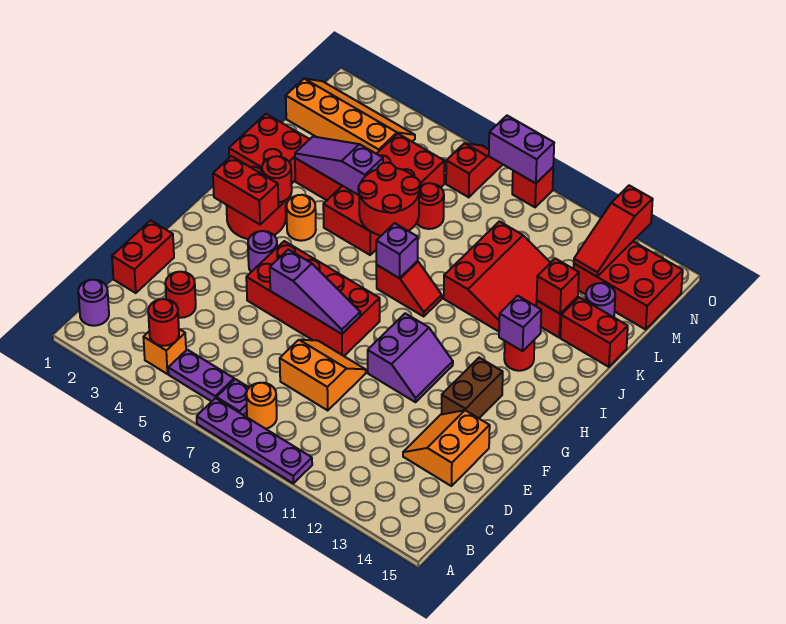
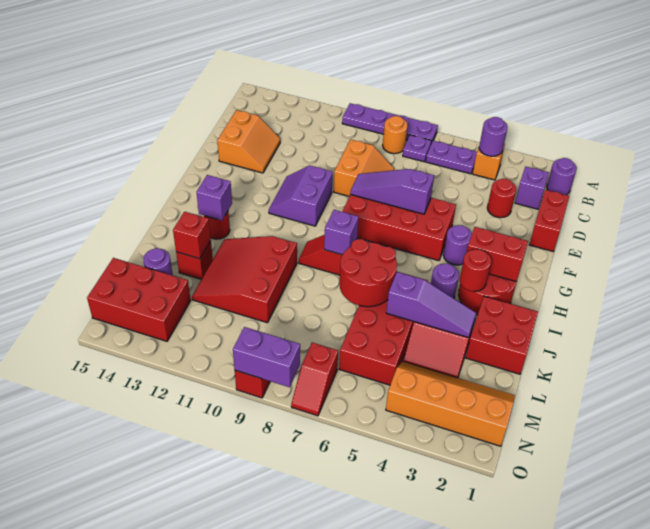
red round brick B4 level 2 -> purple round brick B4 level 2
none -> purple brick C2 level 1
orange slope D8:E9 level 1 top D -> orange slope D8:E9 level 1 top 9
brown brick F13:G13 level 1 -> none
orange round brick I4 level 1 -> purple round brick I4 level 1
red brick K14:K15 level 1 -> none
red round brick L7 level 1 -> none
orange slope M1:N4 level 1 top M -> orange slope M1:N4 level 1 top N
red slope M13:O13 level 2 top O -> none

